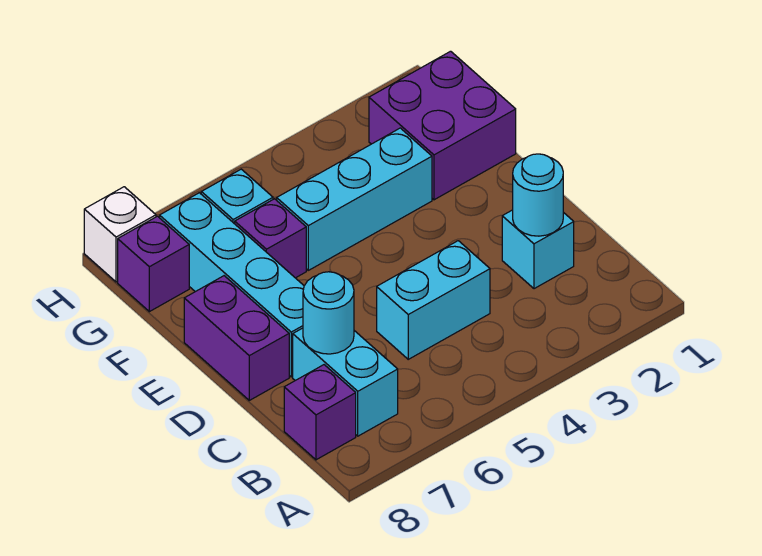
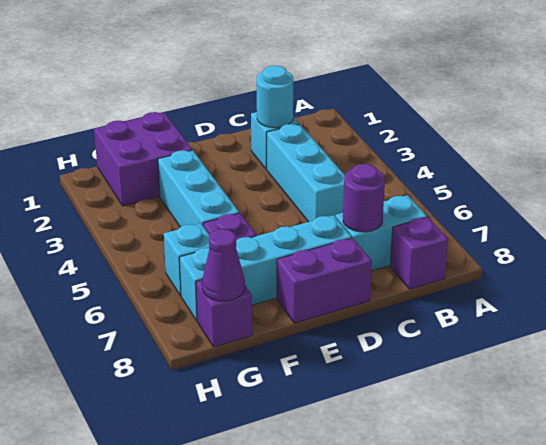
cyan brick C4:C5 level 1 -> cyan brick C3:C5 level 1
cyan round brick C7 level 2 -> purple round brick C7 level 2
none -> purple cone G8 level 2
white brick H8 level 1 -> none

